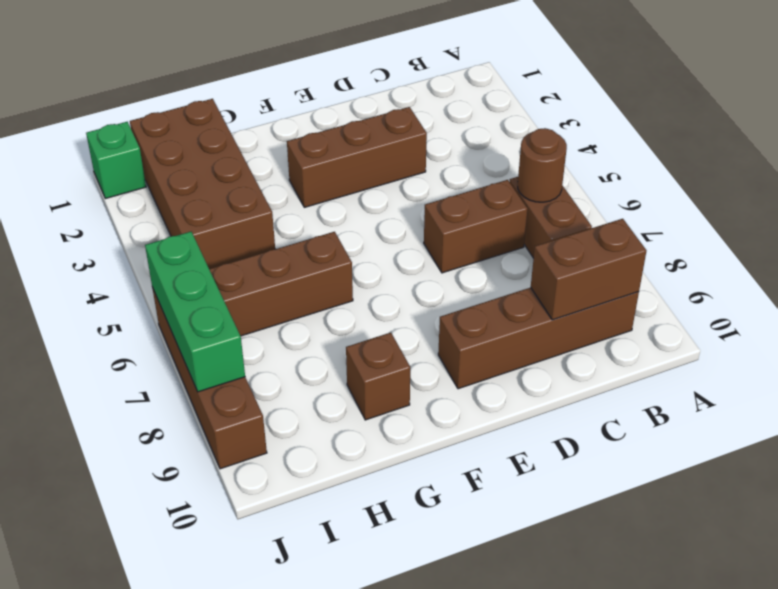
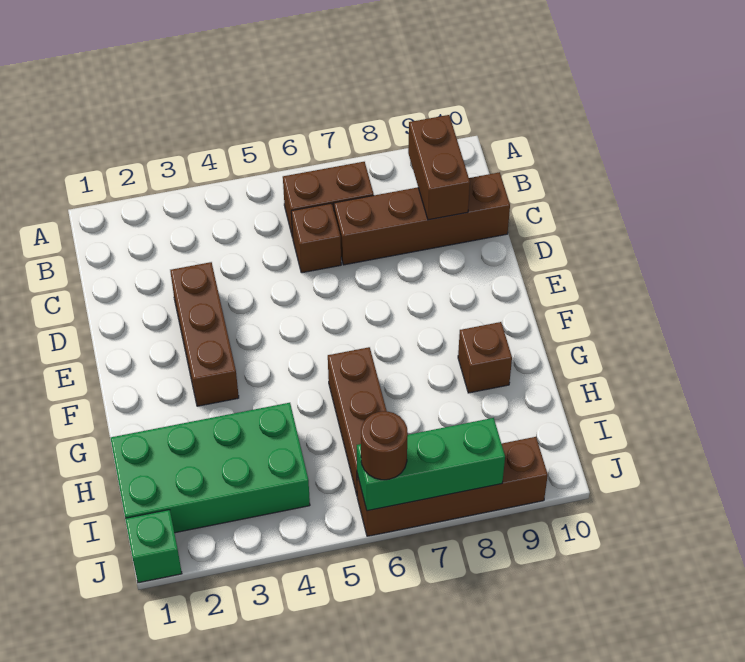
brown round brick B6 level 2 -> brown round brick J6 level 3
brown brick B9:E9 level 1 -> brown brick C7:C10 level 1
brown brick C6:D6 level 1 -> brown brick C6 level 1
brown brick H1:I4 level 1 -> green brick H1:I4 level 1

